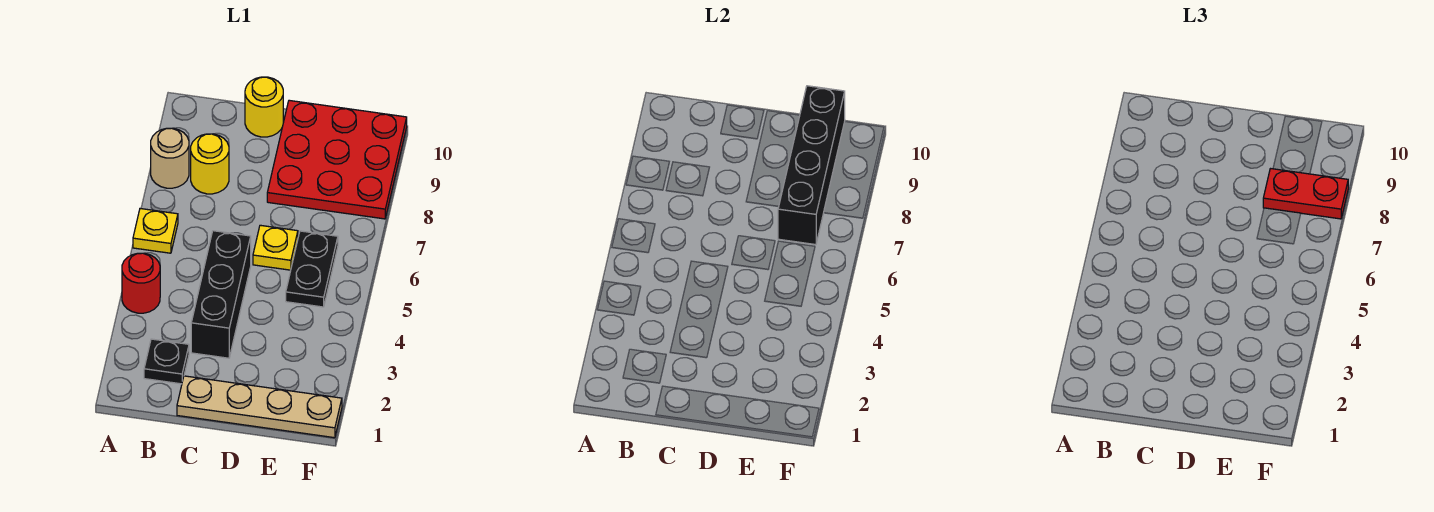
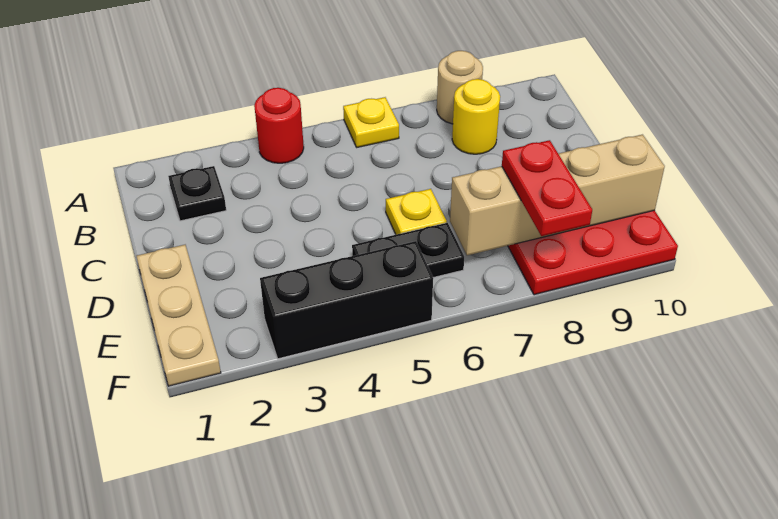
tan plate C1:F1 level 1 -> tan plate D1:F1 level 1
black brick C3:C5 level 1 -> black brick F3:F5 level 1
yellow round brick C10 level 1 -> none
black brick E7:E10 level 2 -> tan brick E7:E10 level 2

